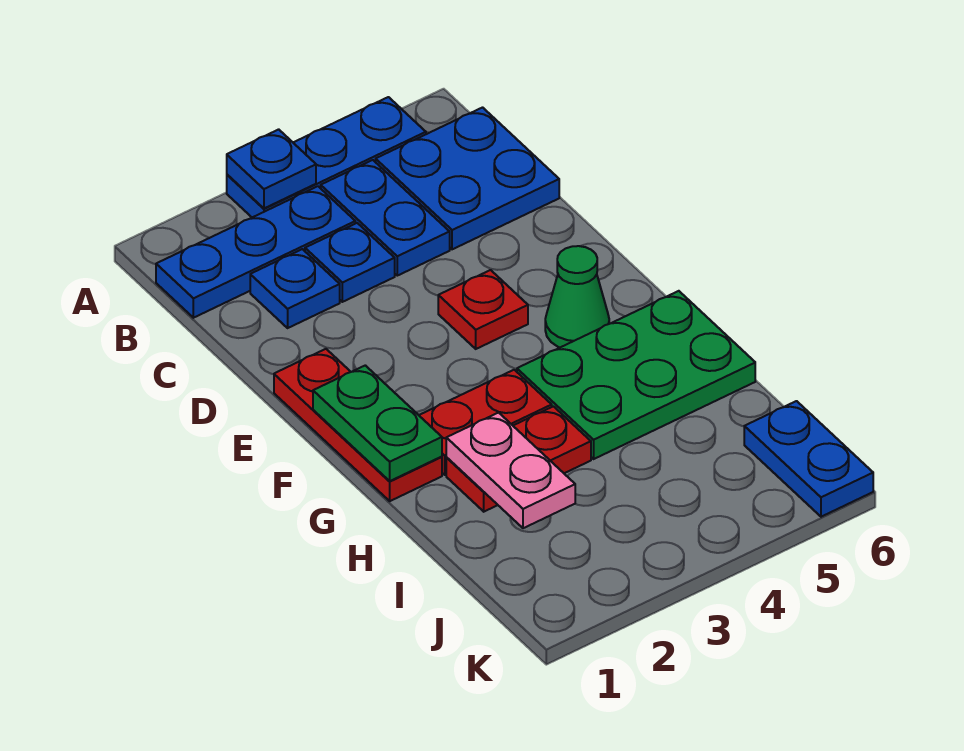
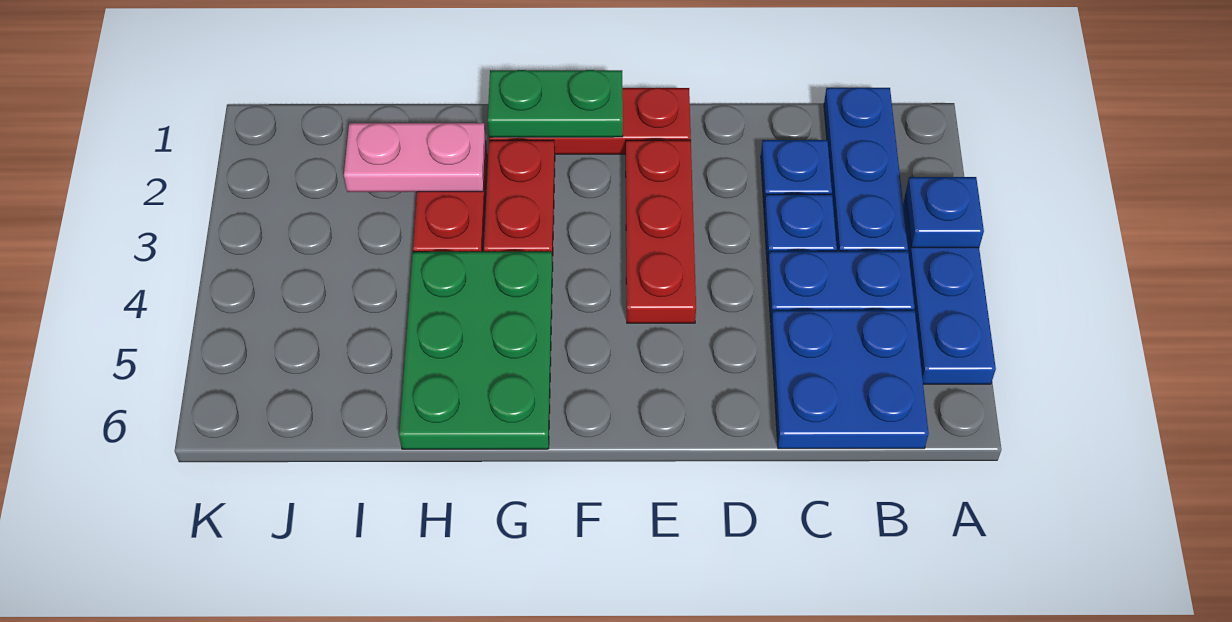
red plate E4 level 1 -> red plate E2:E4 level 1
green cone F5 level 1 -> none
blue plate J6:K6 level 1 -> none

